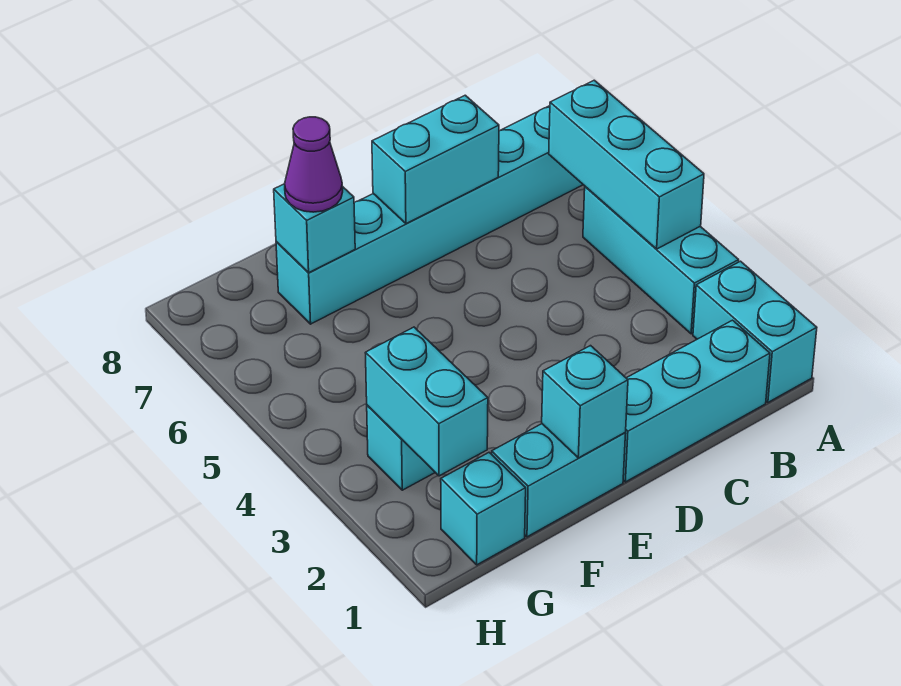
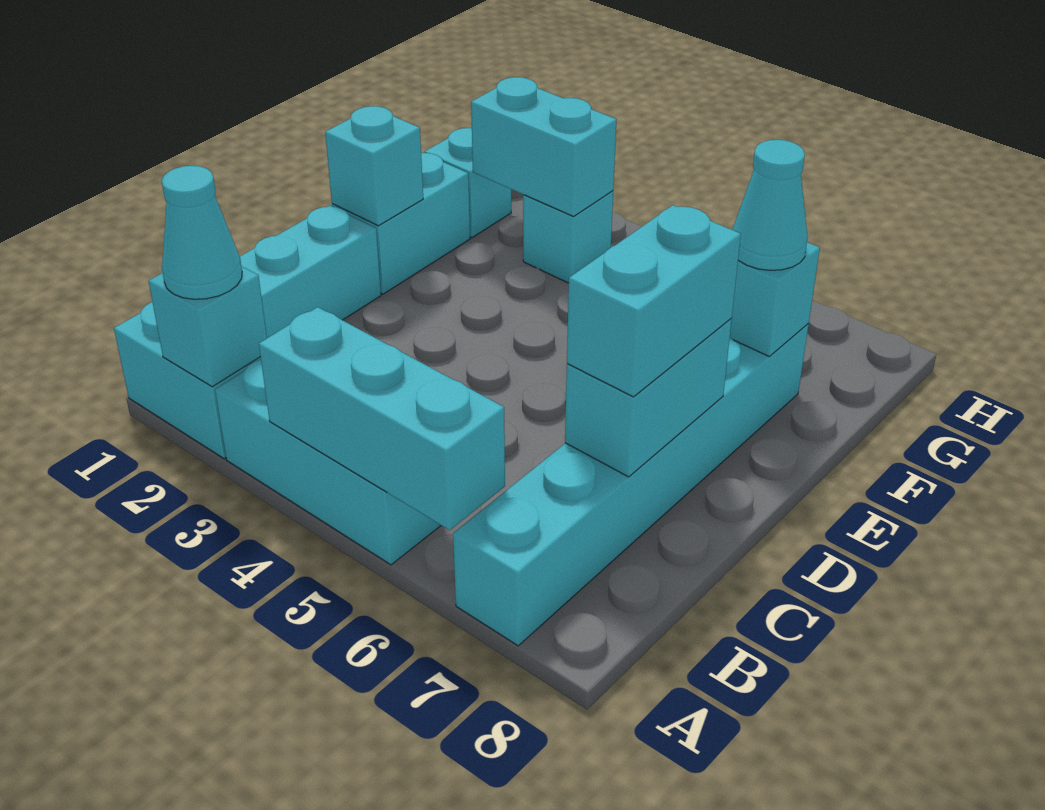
none -> cyan brick A2 level 2
none -> cyan cone A2 level 3
none -> cyan brick C7:D7 level 3
purple cone F7 level 3 -> cyan cone F7 level 3

